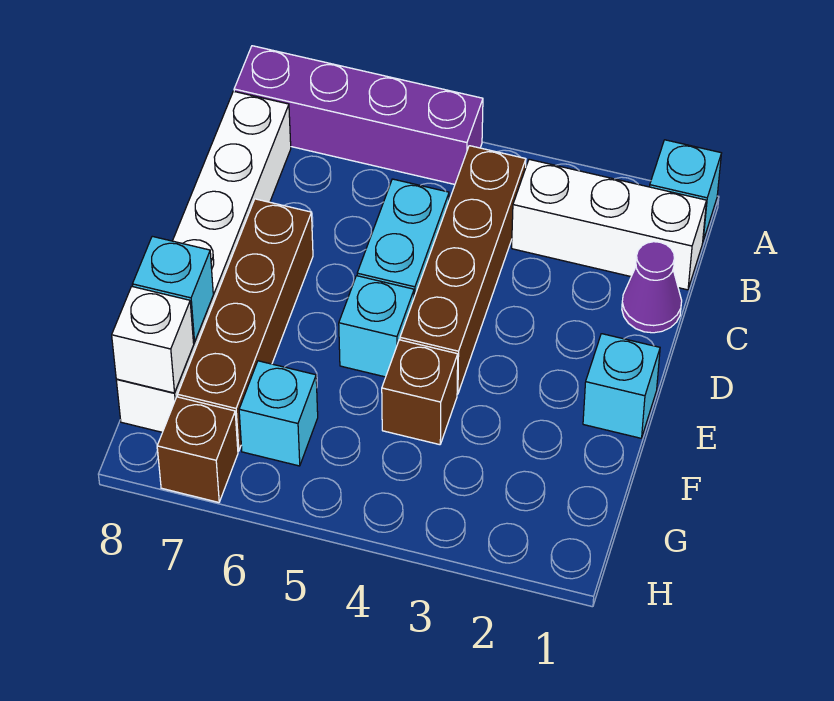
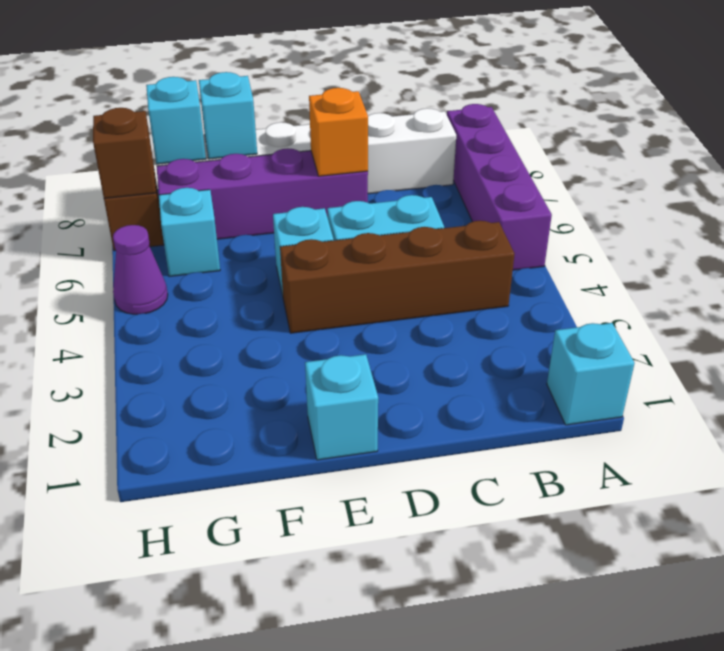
white brick B1:B3 level 1 -> none
purple cone C1 level 1 -> purple cone H5 level 1
brown brick D7:G7 level 1 -> purple brick D7:G7 level 1
none -> orange brick D7 level 2
brown brick F4 level 1 -> brown brick H7 level 2
white brick G8 level 2 -> cyan brick G8 level 2

